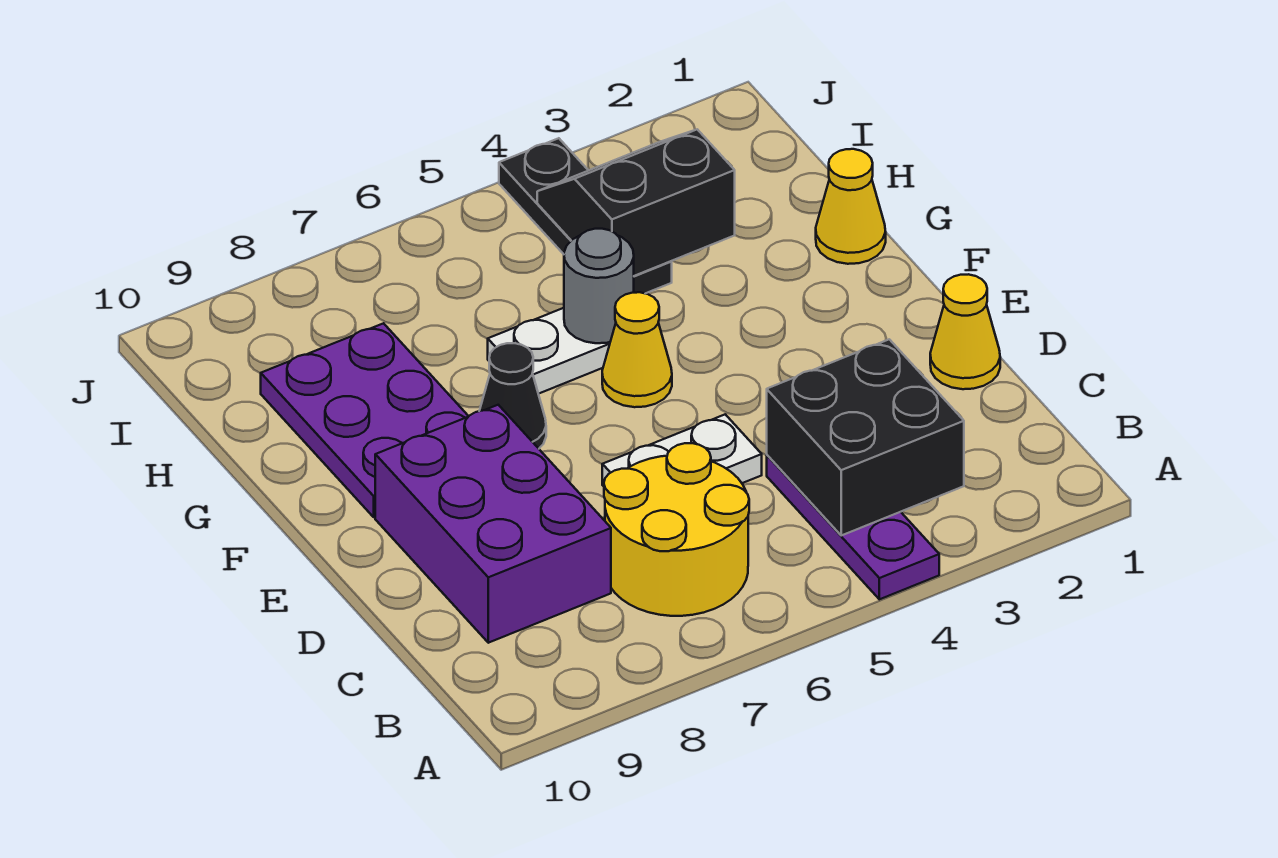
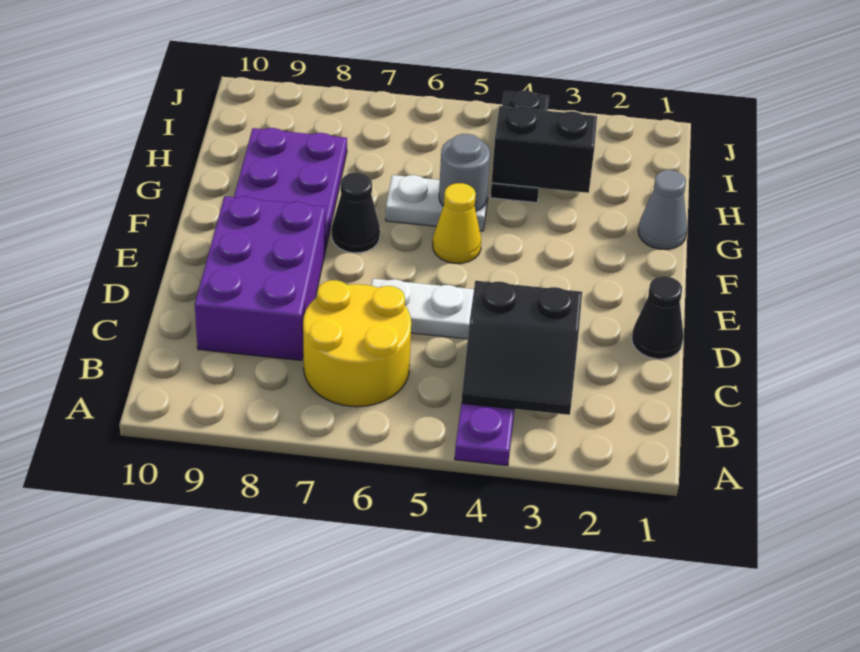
black brick B3:C4 level 2 -> black slope B3:C4 level 2 top C
yellow cone D1 level 1 -> black cone D1 level 1
yellow cone G1 level 1 -> grey cone G1 level 1

